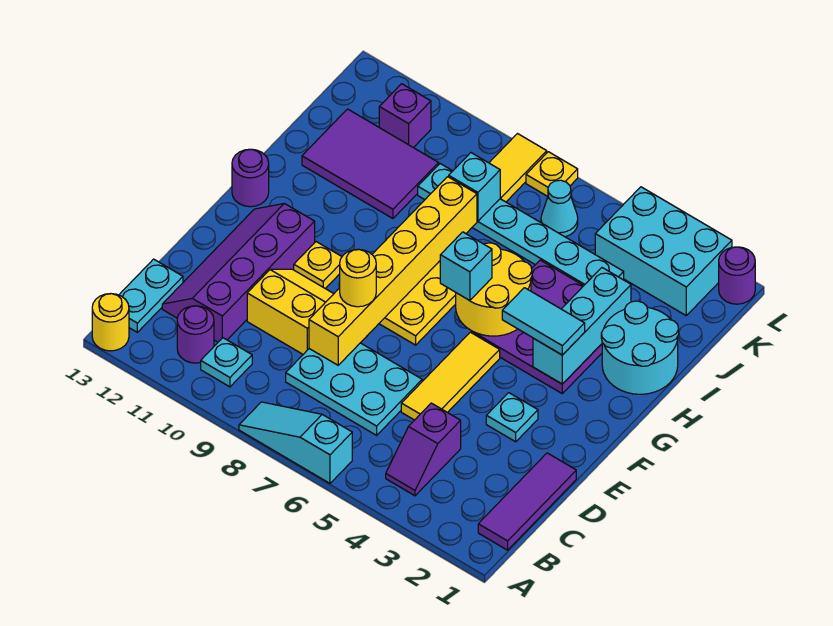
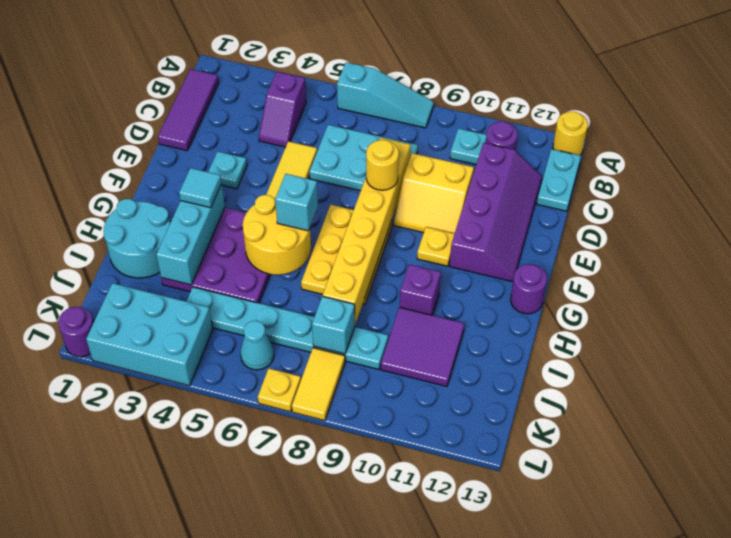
purple slope B4:C4 level 1 top C -> purple slope B4:C4 level 1 top B
cyan tile G3:G4 level 3 -> cyan tile G3 level 3
purple tile I10:J12 level 1 -> purple tile I10:J11 level 1
purple brick K11 level 1 -> purple brick H10 level 1

